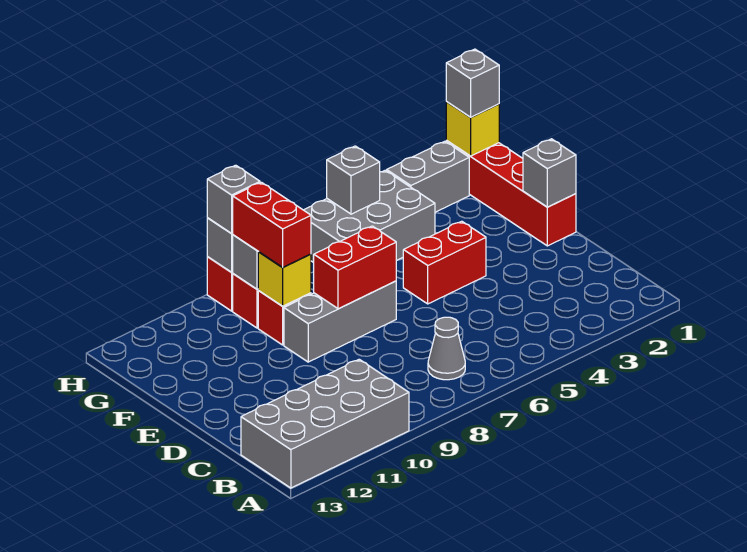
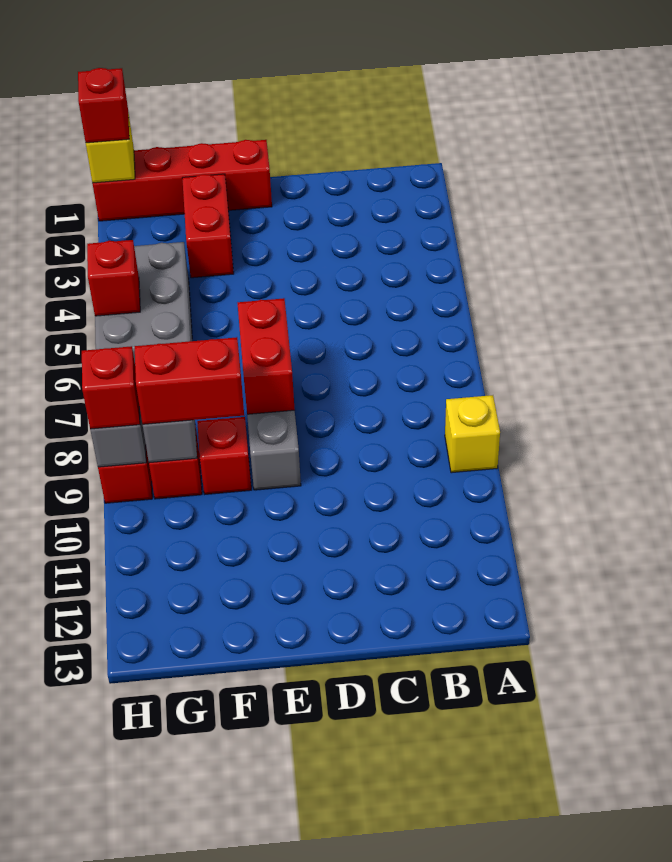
grey brick A10:B13 level 1 -> none
grey cone B7 level 1 -> none
grey brick E1 level 2 -> none
red brick E4:E5 level 1 -> red brick F2:F3 level 1
yellow brick F9 level 2 -> yellow brick A9 level 1
grey brick H1 level 3 -> red brick H1 level 3
grey brick H2:H3 level 1 -> none
grey brick H5 level 2 -> red brick H5 level 2
grey brick H9 level 3 -> red brick H9 level 3

